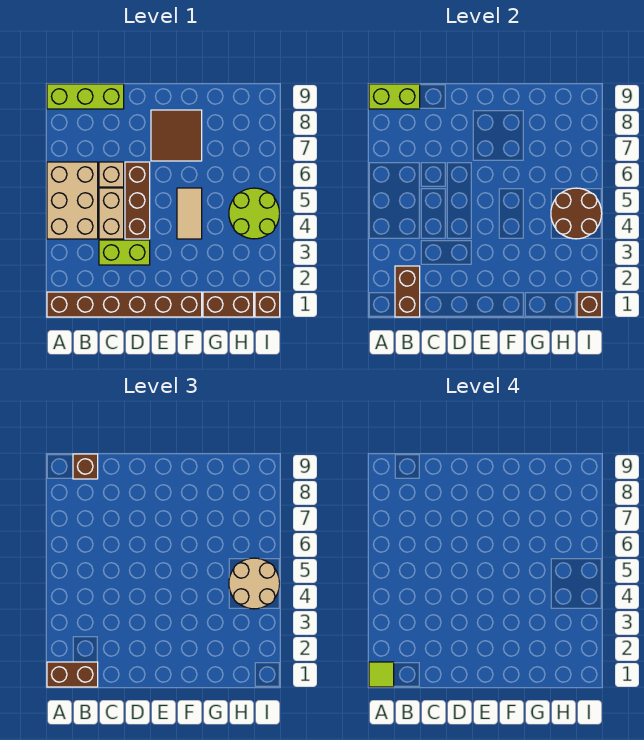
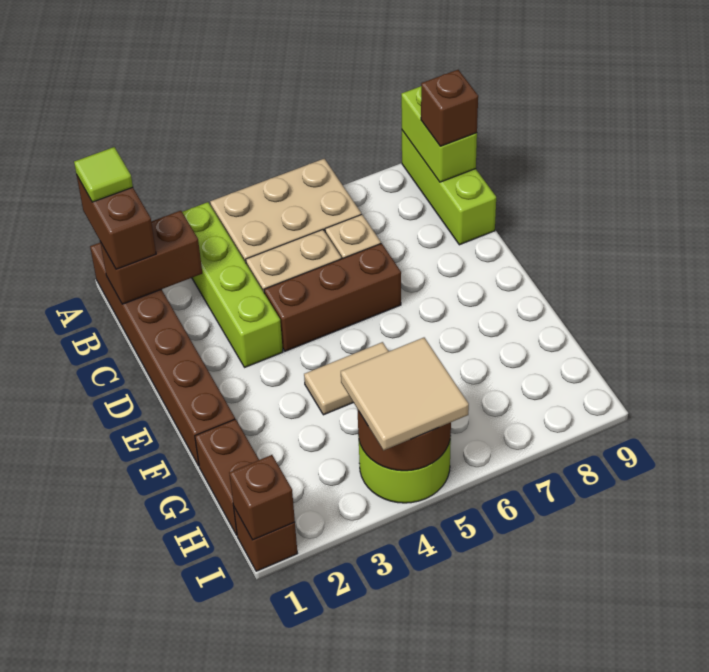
lime brick C3:D3 level 1 -> lime brick A3:D3 level 1
brown tile E7:F8 level 1 -> none
tan round brick H4:I5 level 3 -> tan tile H4:I5 level 3

